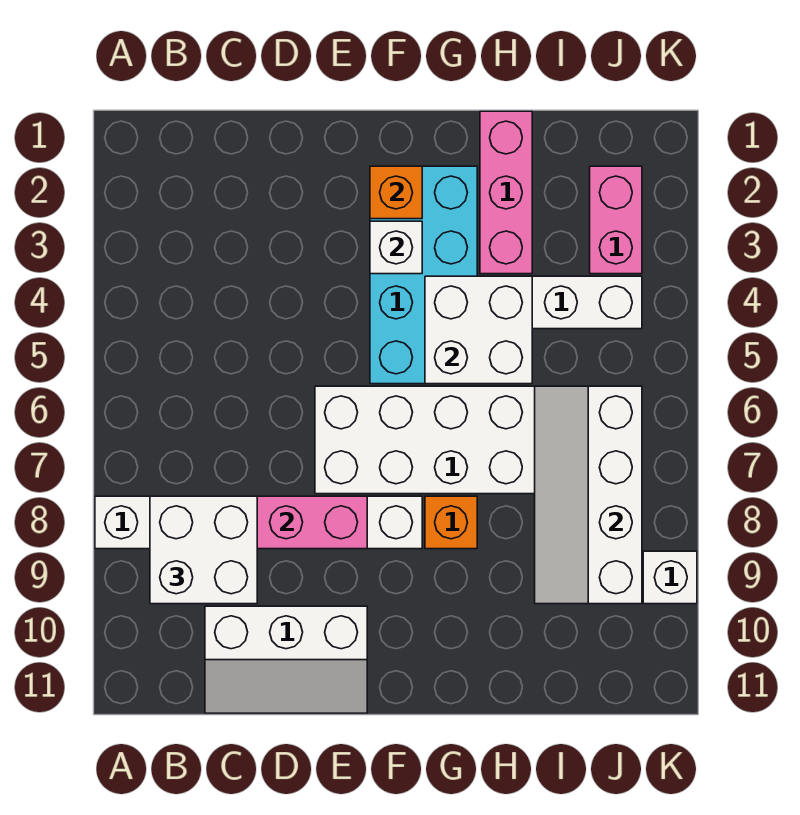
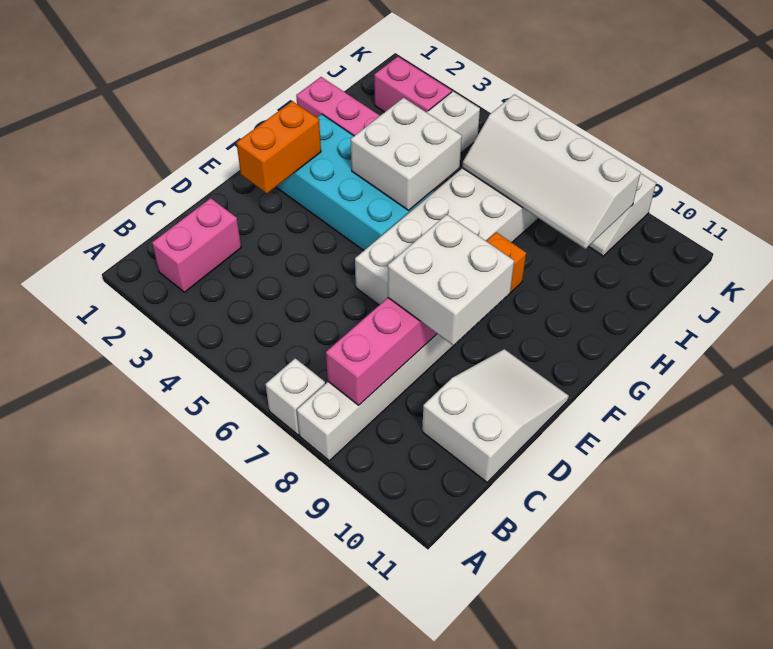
none -> pink brick B2:C2 level 1
white brick B8:C9 level 3 -> white brick D8:E9 level 3
white slope C10:E11 level 1 top 10 -> white slope C10:E11 level 1 top C
orange brick F2 level 2 -> orange brick E2:F2 level 2
white brick F3 level 2 -> white brick A7 level 1

